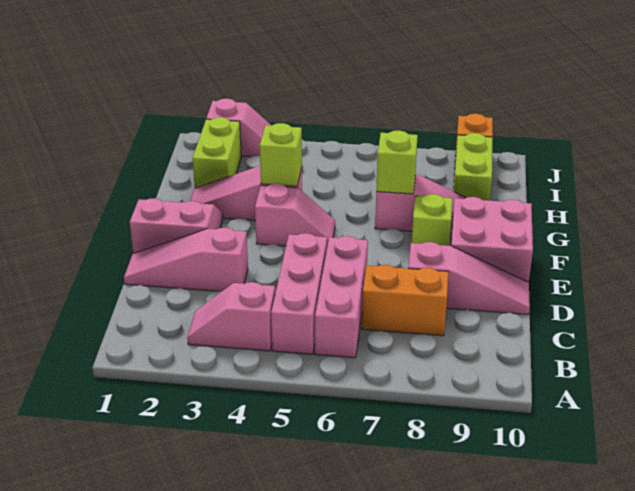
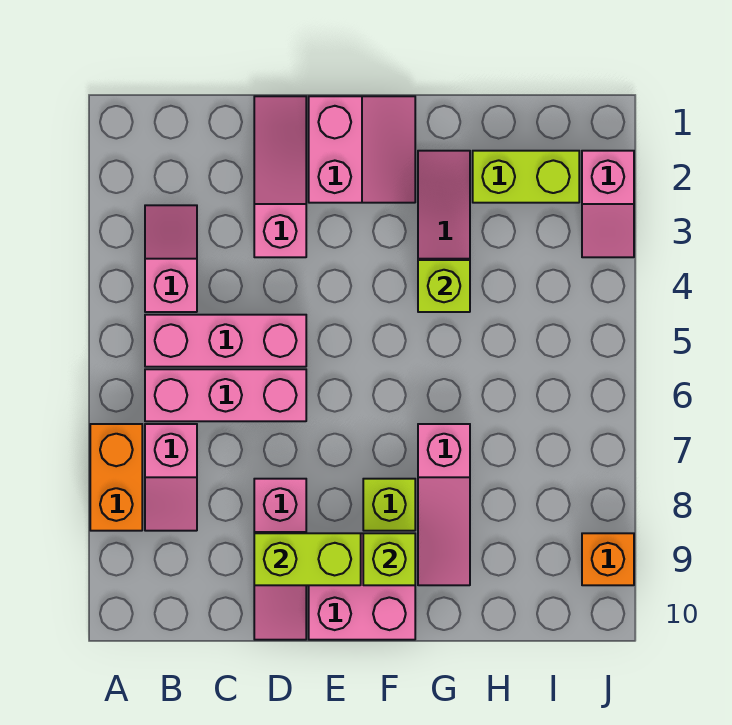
orange brick C7:C8 level 1 -> orange brick A7:A8 level 1
pink slope F4:F5 level 1 top 4 -> pink slope B7:B8 level 1 top 7
lime brick G7 level 2 -> lime brick F9 level 2
lime brick H9:I9 level 1 -> lime brick D9:E9 level 2

